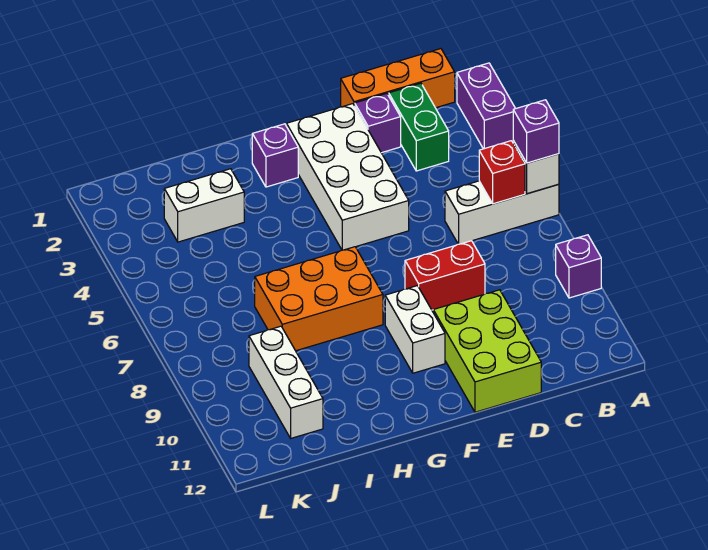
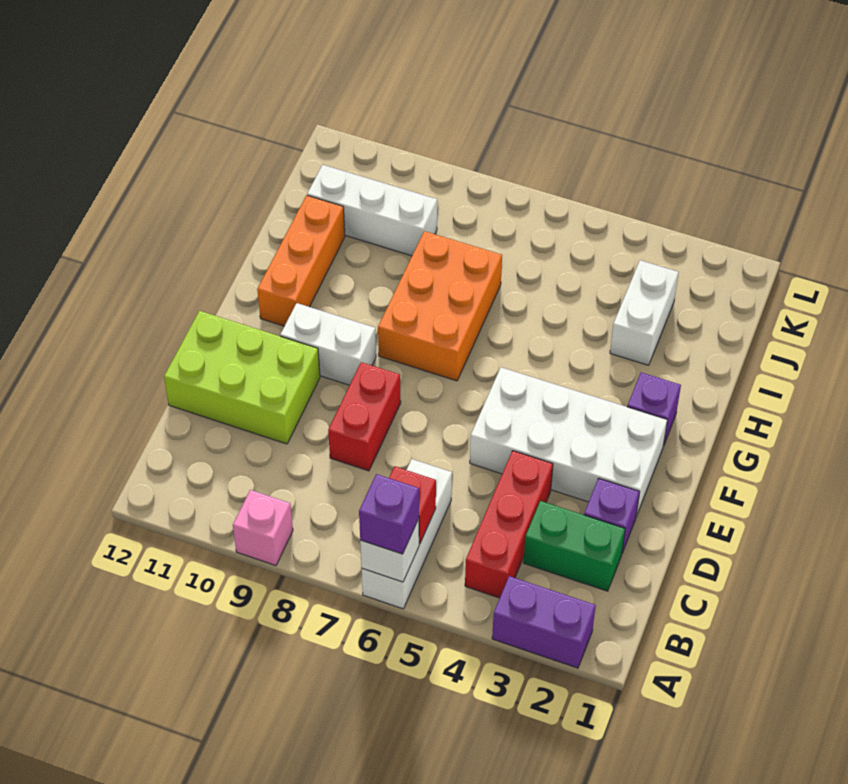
purple brick A9 level 1 -> pink brick A9 level 1
orange brick B1:D1 level 1 -> orange brick G11:I11 level 1
none -> red brick B4:D4 level 1

